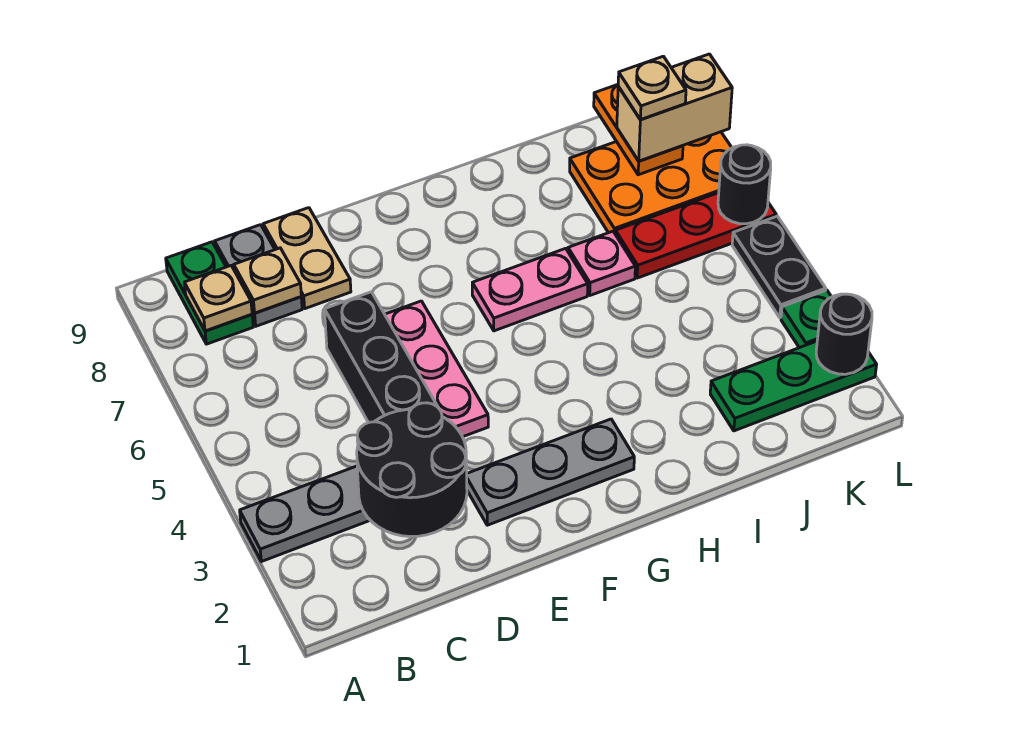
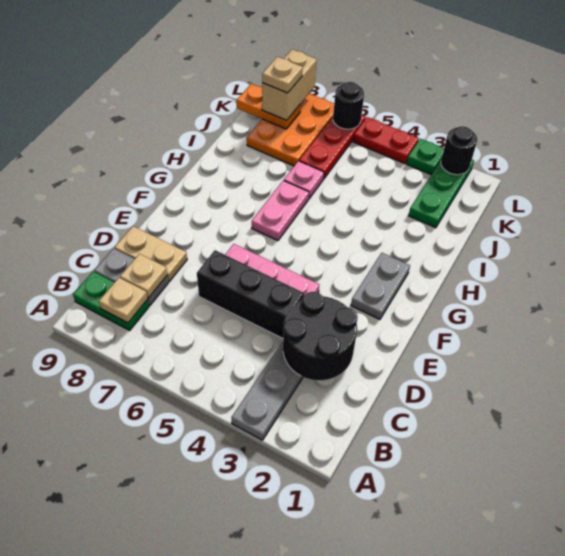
grey plate E2:G2 level 1 -> grey plate F2:G2 level 1
black plate L4:L5 level 1 -> red plate L4:L5 level 1

